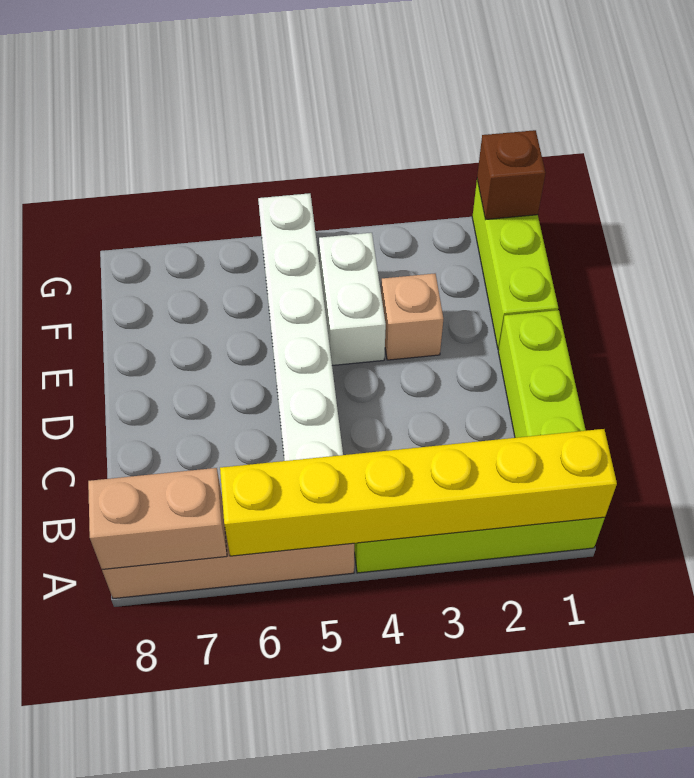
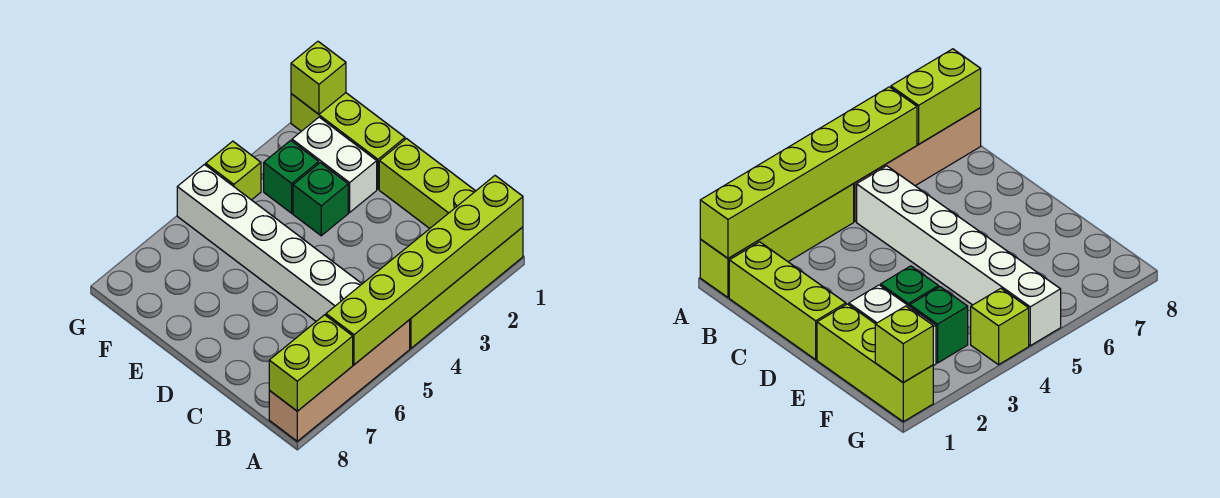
yellow brick A1:A6 level 2 -> lime brick A1:A6 level 2
tan brick A7:A8 level 2 -> lime brick A7:A8 level 2
tan brick E3 level 1 -> green brick E3 level 1
white brick E4:F4 level 1 -> white brick E2:F2 level 1
none -> green brick F3 level 1
brown brick G1 level 2 -> lime brick G1 level 2
none -> lime brick G4 level 1

